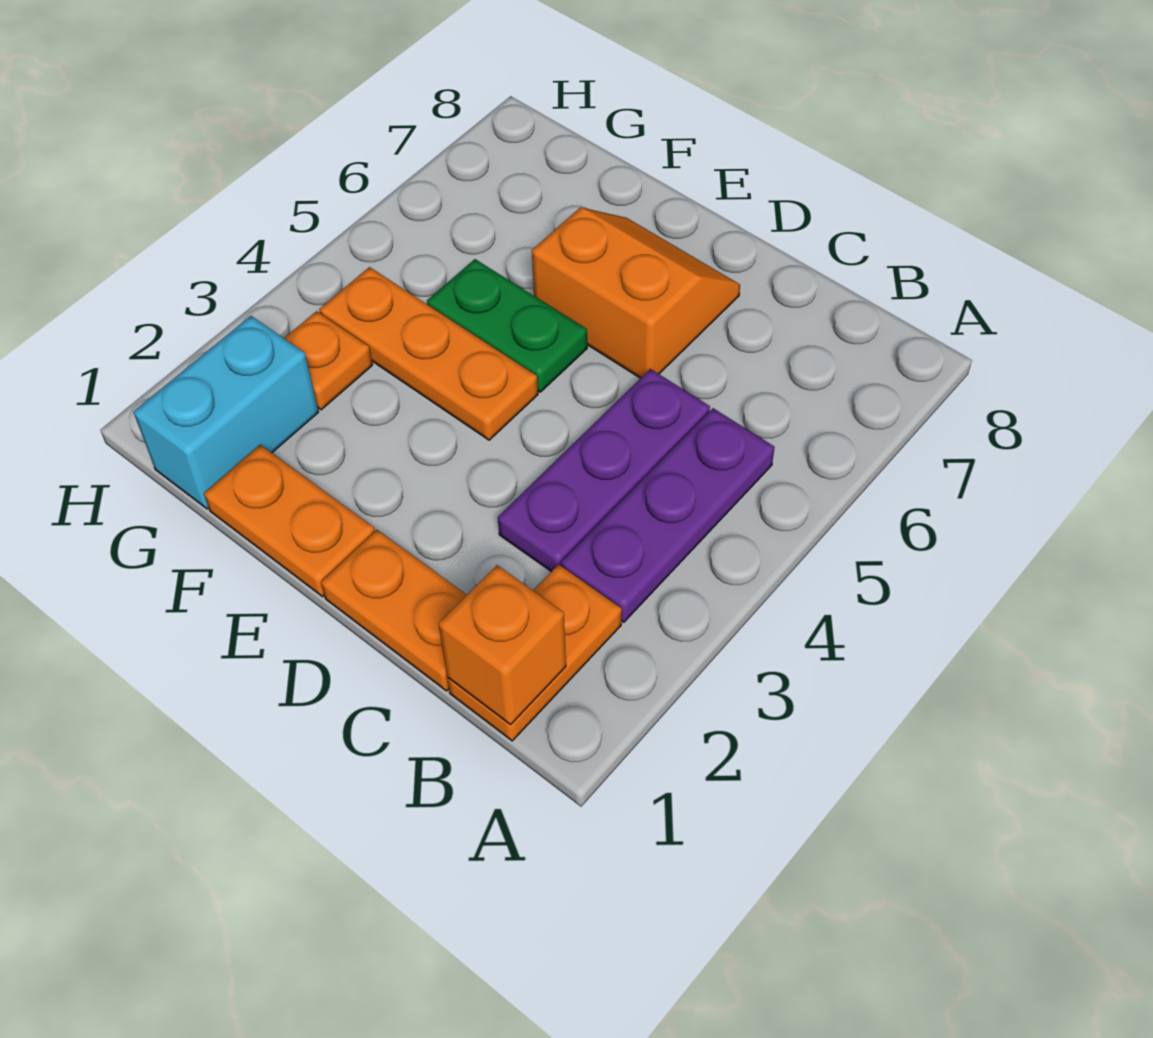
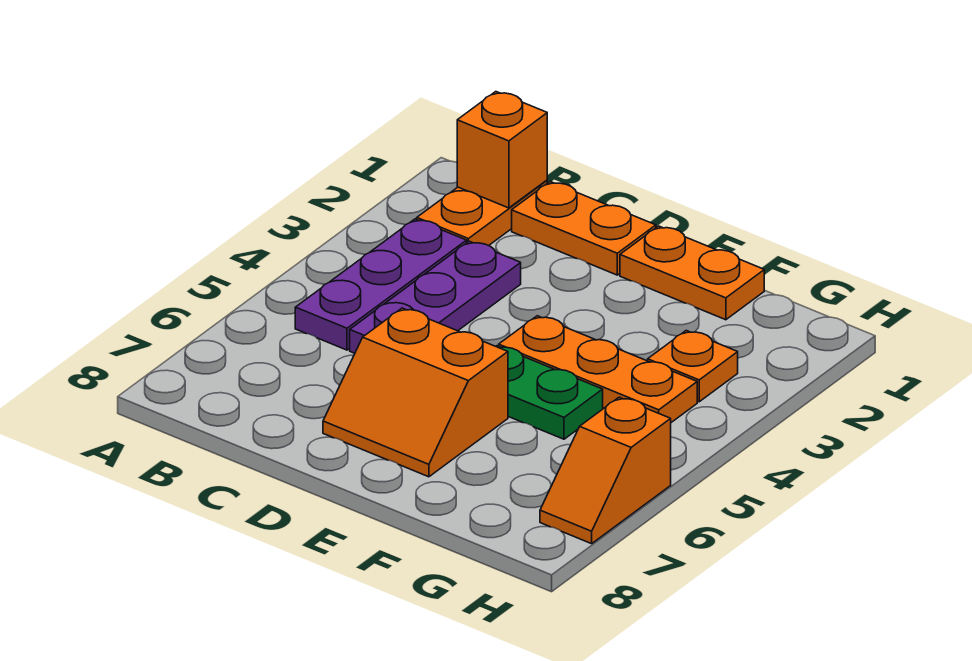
cyan brick G1:G2 level 1 -> none
none -> orange slope H6:H7 level 1 top 6

